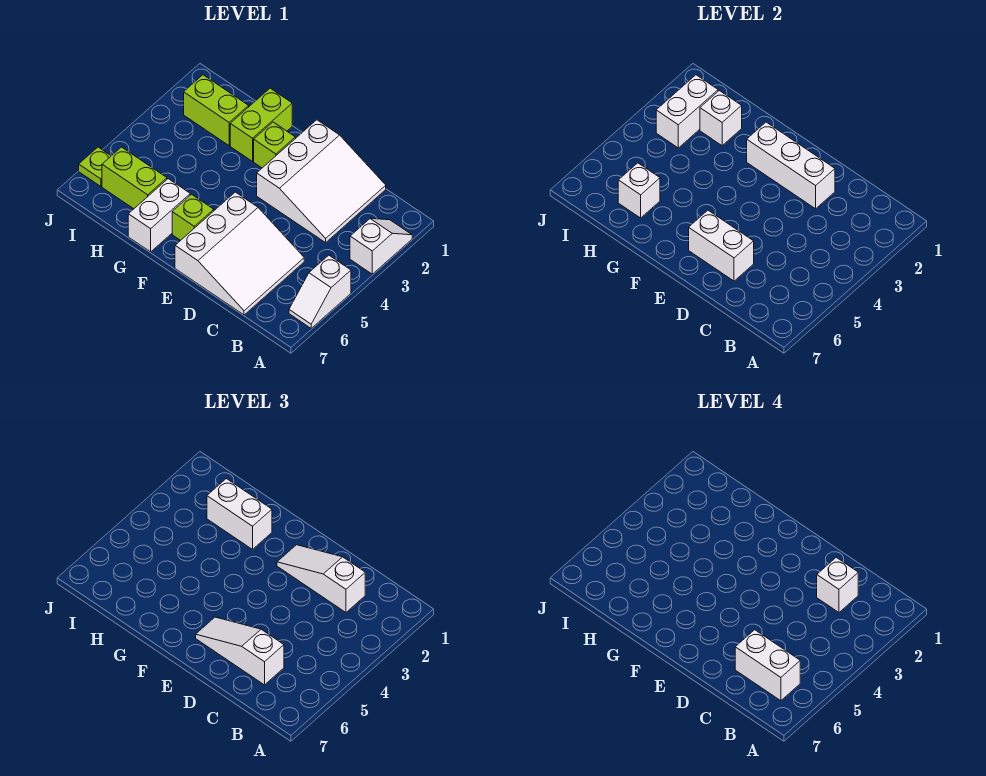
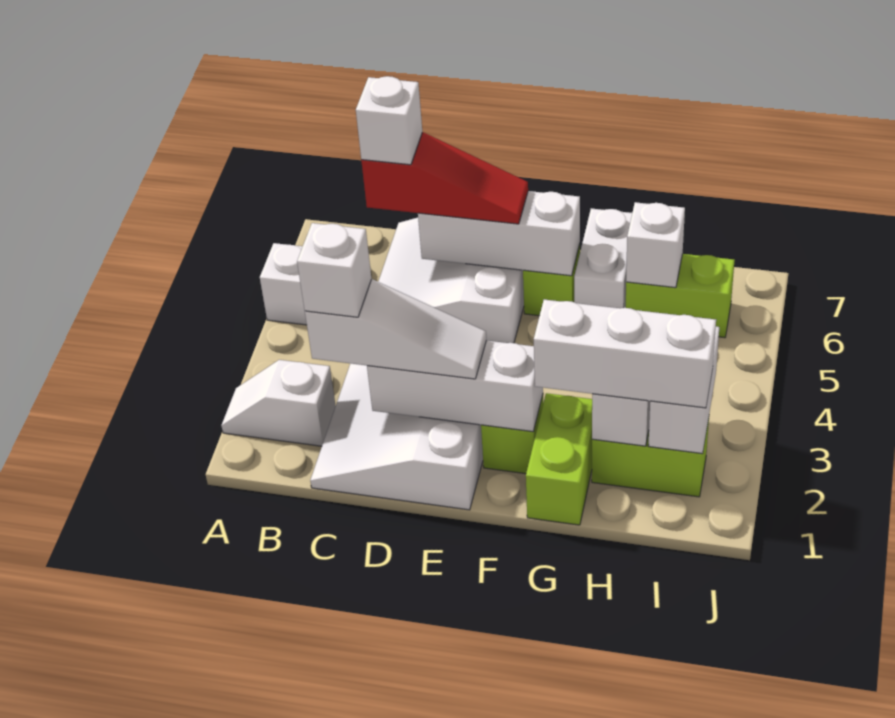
white slope A2:A3 level 1 top 3 -> white slope A2:B2 level 1 top B
white brick B6:C6 level 4 -> white brick C6 level 4
white slope C6:E6 level 3 top C -> red slope C6:E6 level 3 top C
white brick D6:E6 level 2 -> white brick D6:F6 level 2
white brick G2:H2 level 3 -> white brick G2:I2 level 3
lime plate J6 level 1 -> none

